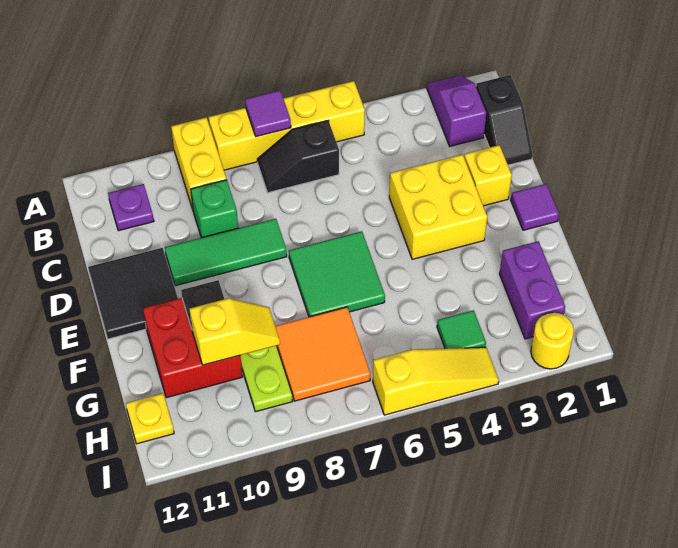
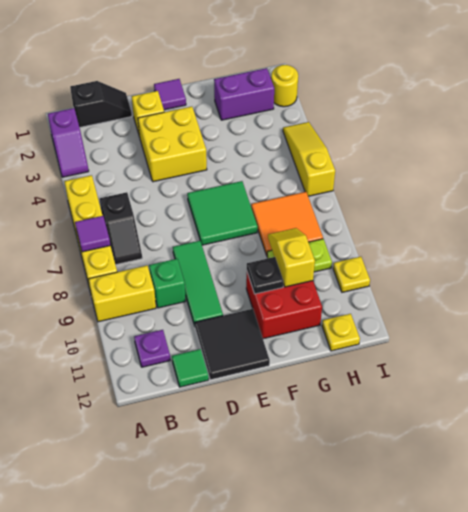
purple slope A2:B2 level 1 top B -> purple slope A2:A3 level 1 top 2
green tile H4 level 1 -> green tile C12 level 1
none -> yellow plate I10 level 1

